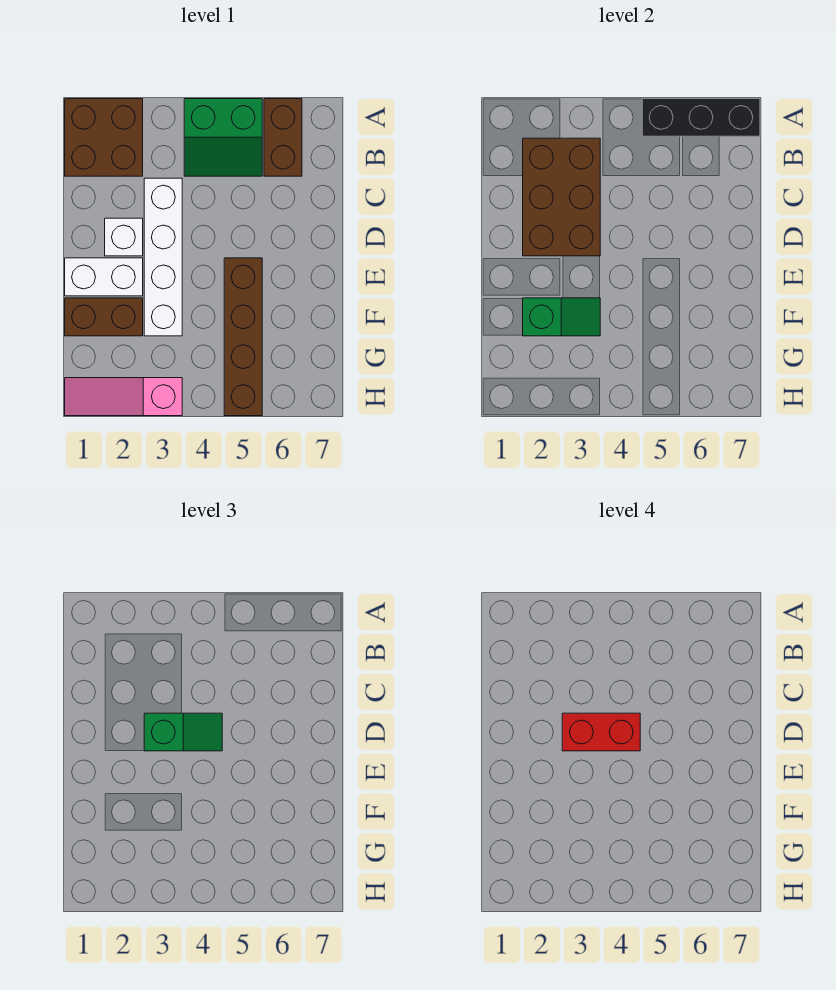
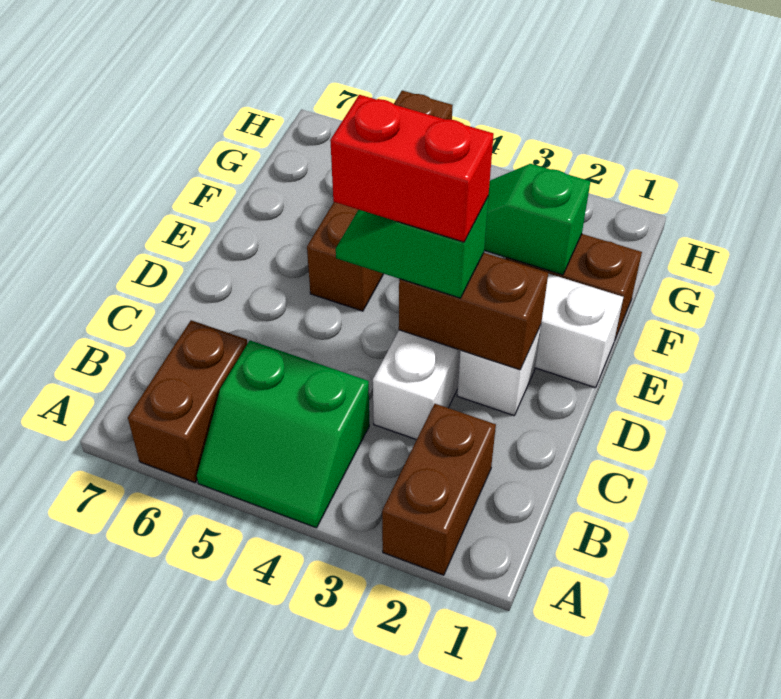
brown brick A1:B2 level 1 -> brown brick A2:B2 level 1
green slope A4:B5 level 1 top A -> green slope A4:B5 level 1 top B
black brick A5:A7 level 2 -> none
brown brick B2:D3 level 2 -> brown brick D2:D3 level 2
pink slope H1:H3 level 1 top 3 -> none

